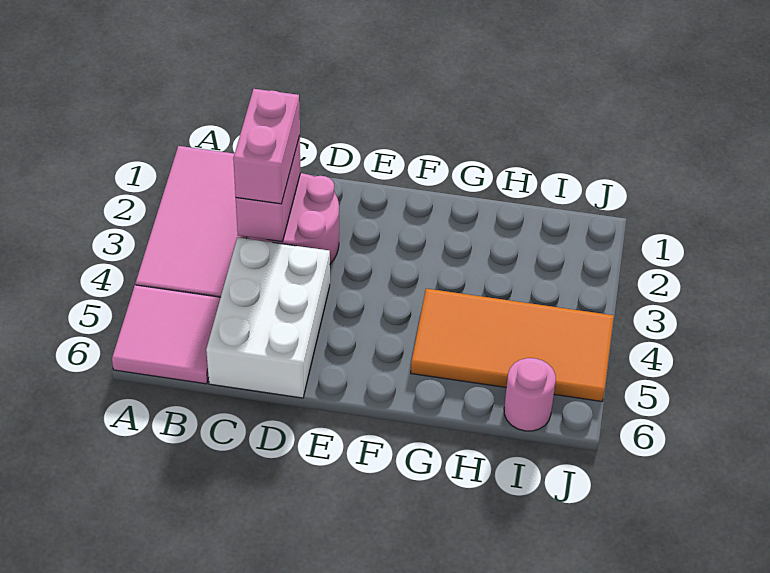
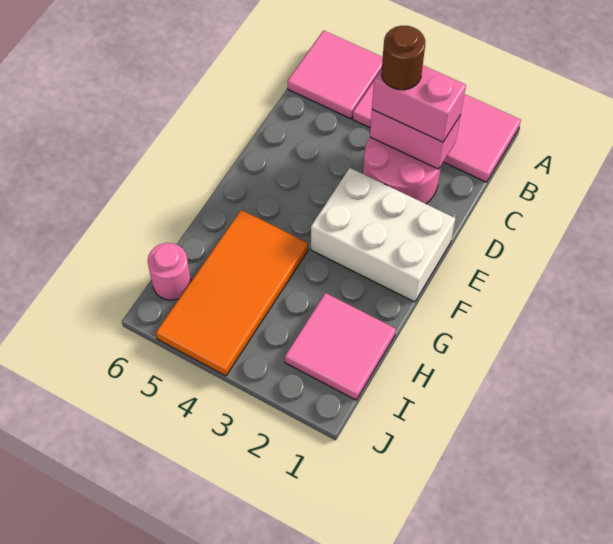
none -> brown round brick C3 level 4
white brick C4:D6 level 1 -> white brick E1:F3 level 1
none -> pink tile H1:I2 level 1

